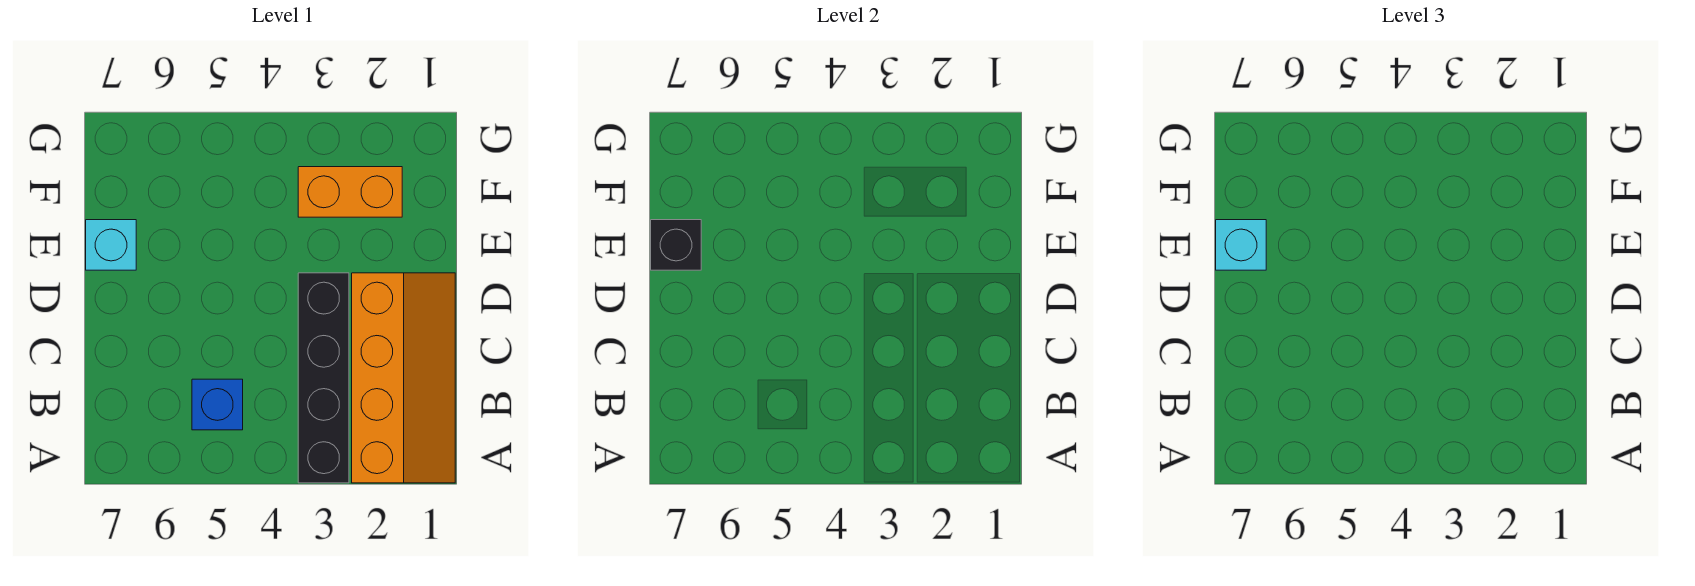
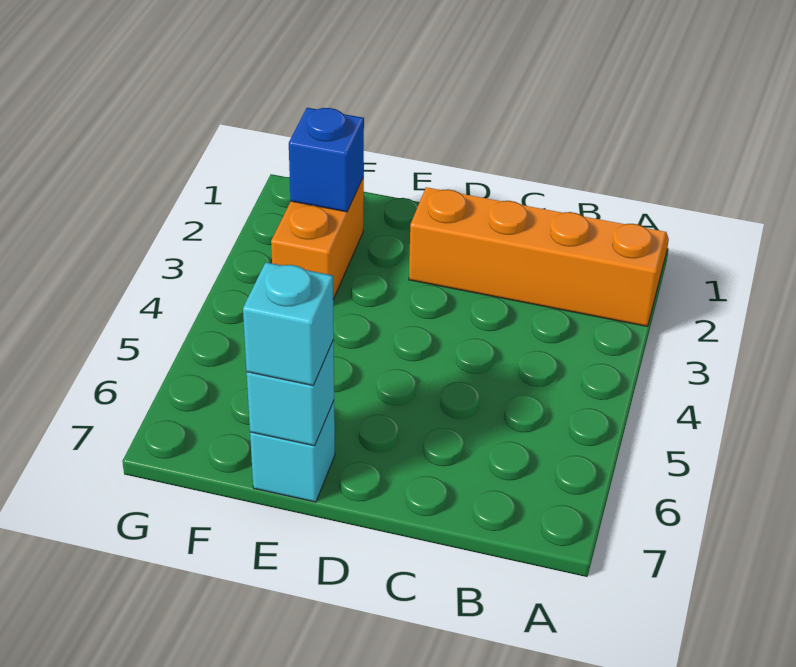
black brick A3:D3 level 1 -> none
blue brick B5 level 1 -> blue brick F2 level 2
black brick E7 level 2 -> cyan brick E7 level 2

